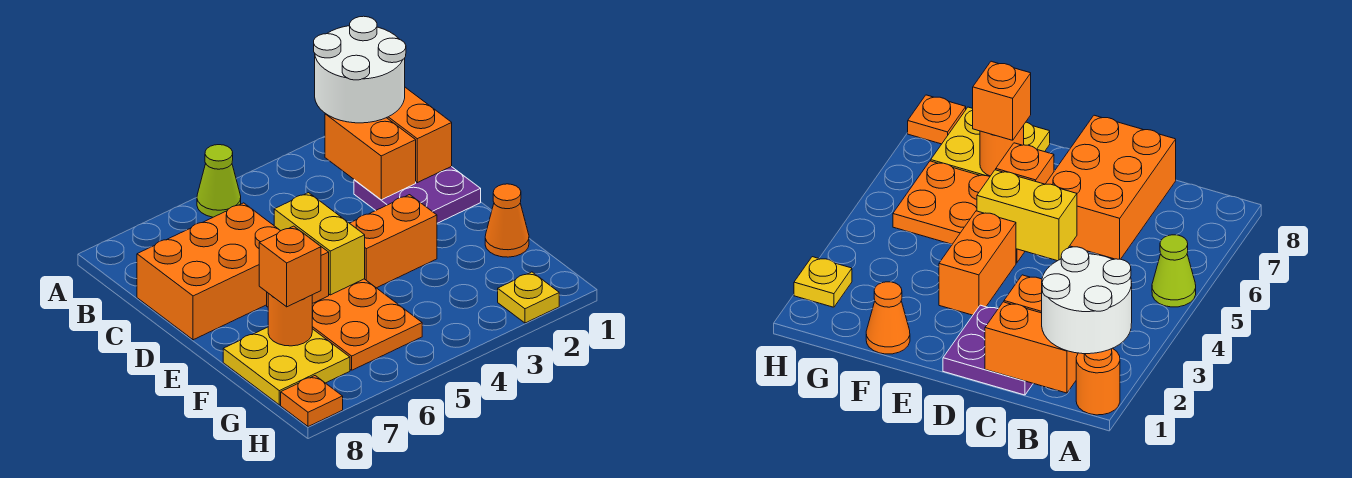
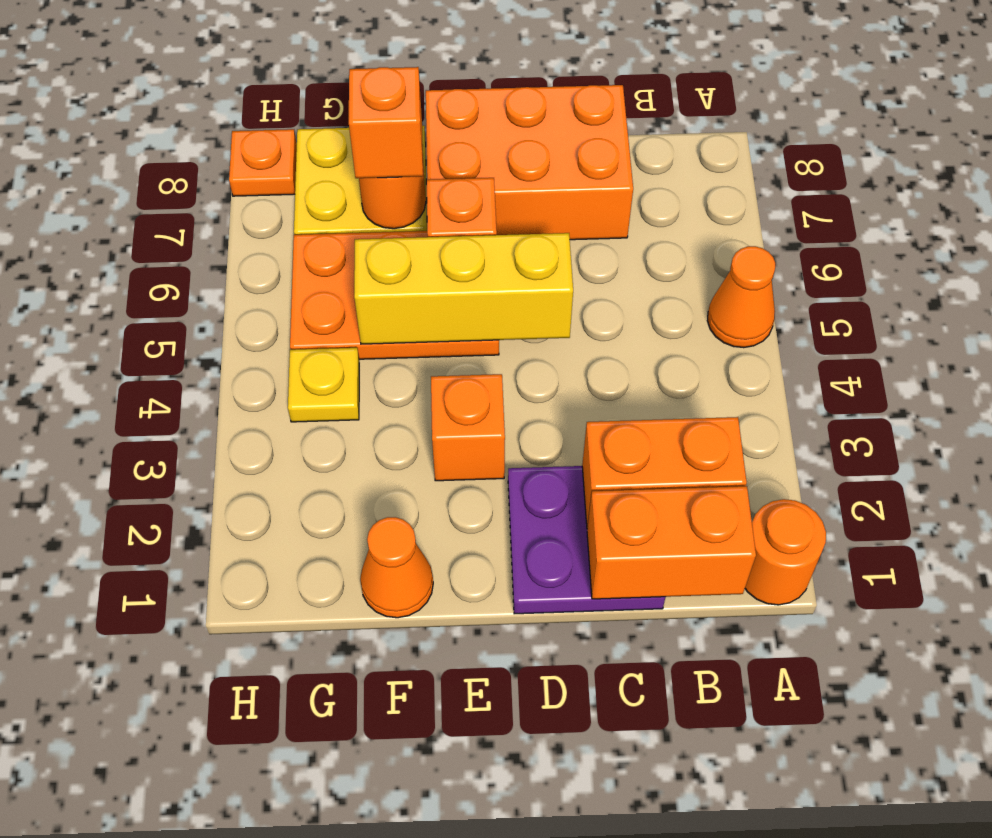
white round brick A1:B2 level 3 -> none
lime cone A5 level 1 -> orange cone A5 level 1
orange brick C6:D8 level 1 -> orange brick C7:E8 level 1
yellow brick D5:E5 level 2 -> yellow brick D5:F5 level 2
orange brick E3:E4 level 1 -> orange brick E3 level 1
yellow plate H2 level 1 -> yellow plate G4 level 1

